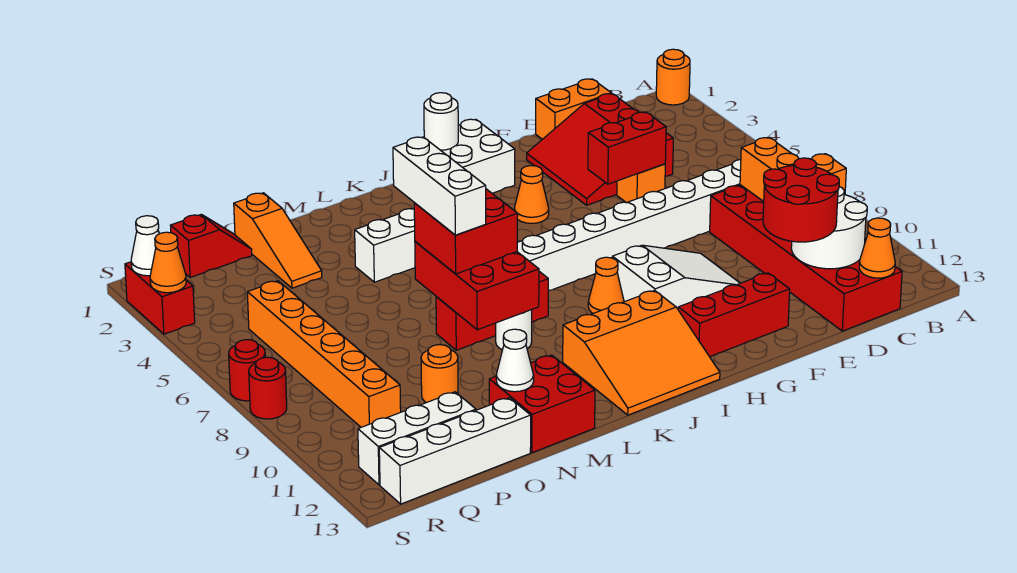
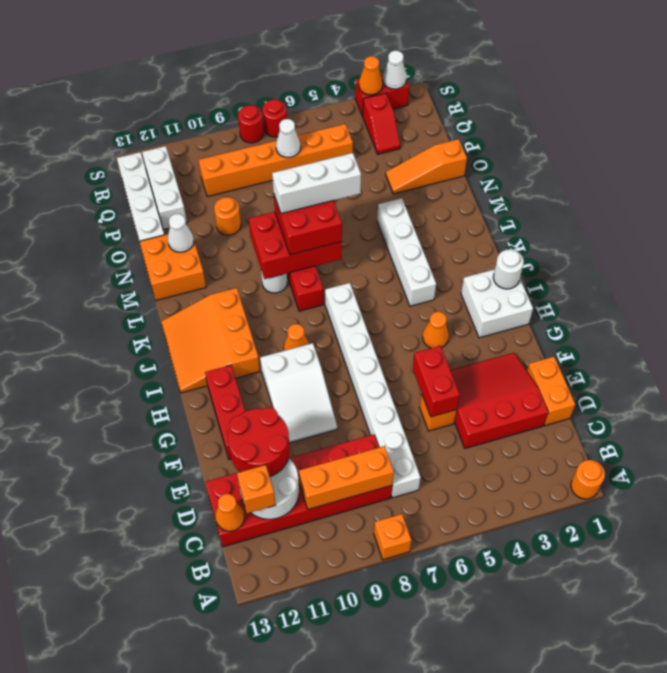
none -> orange brick C12 level 3
red brick M12:N13 level 1 -> orange brick M12:N13 level 1
red slope P1:Q1 level 1 top Q -> red slope Q3:R3 level 1 top R
none -> white cone Q7 level 2

